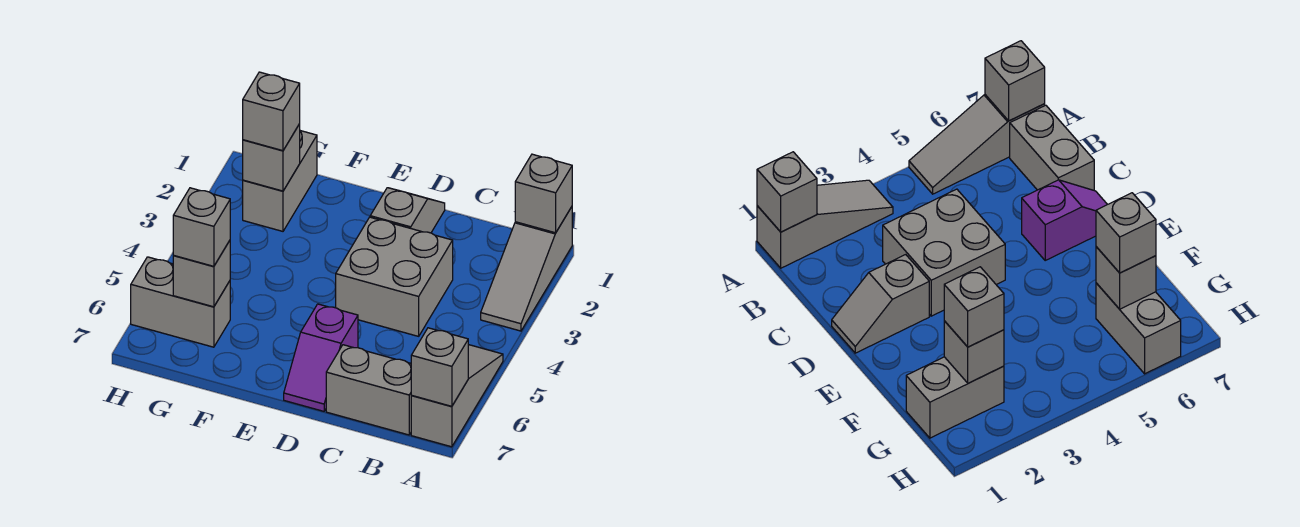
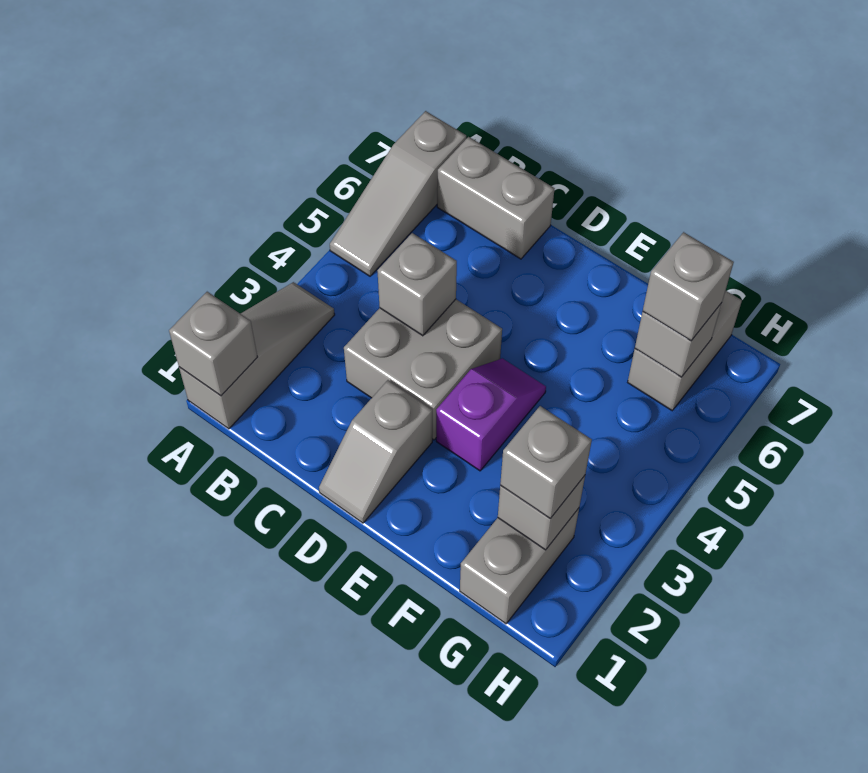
grey brick A7 level 2 -> grey brick C4 level 2
purple slope D6:D7 level 1 top 6 -> purple slope E3:E4 level 1 top 3
grey brick G6:H6 level 1 -> grey brick G6:G7 level 1

